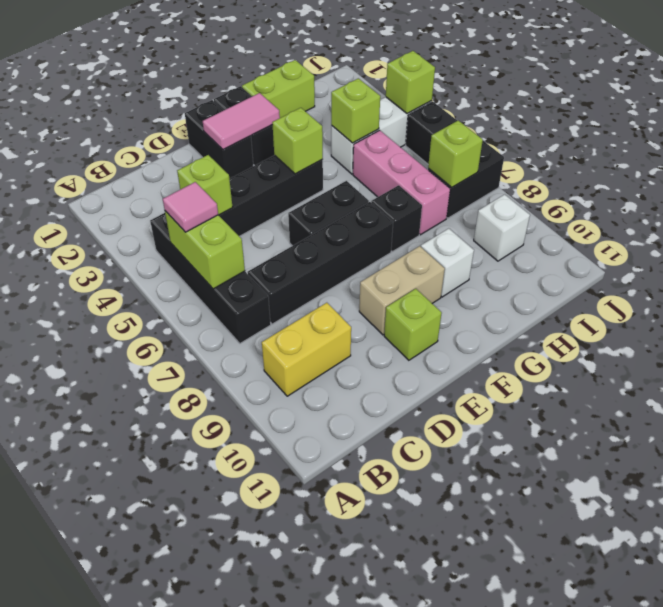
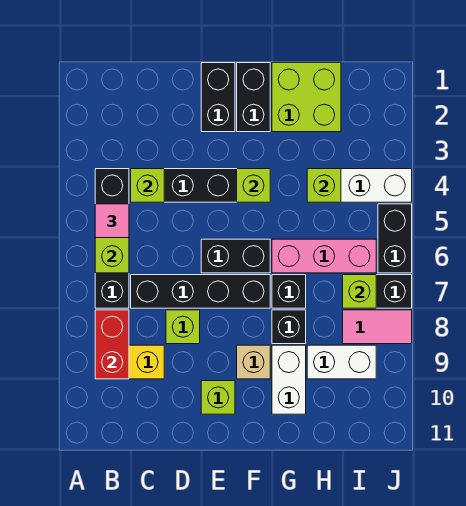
none -> red brick B8:B9 level 2
pink tile E2:F2 level 2 -> pink tile I8:J8 level 1
tan brick E9:F9 level 1 -> tan brick F9 level 1
lime brick G1:H1 level 1 -> lime brick G1:H2 level 1
none -> black brick G8 level 1
white brick G9 level 1 -> white brick G9:G10 level 1
pink brick H5:H7 level 1 -> pink brick G6:I6 level 1
white brick I9 level 1 -> white brick H9:I9 level 1
lime brick J4 level 2 -> lime brick D8 level 1

